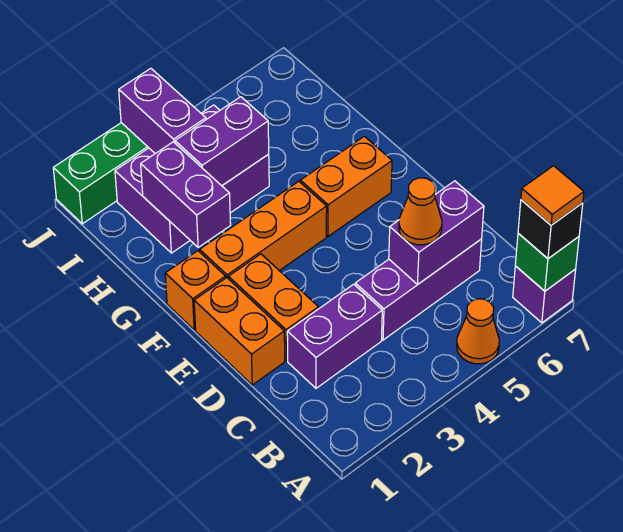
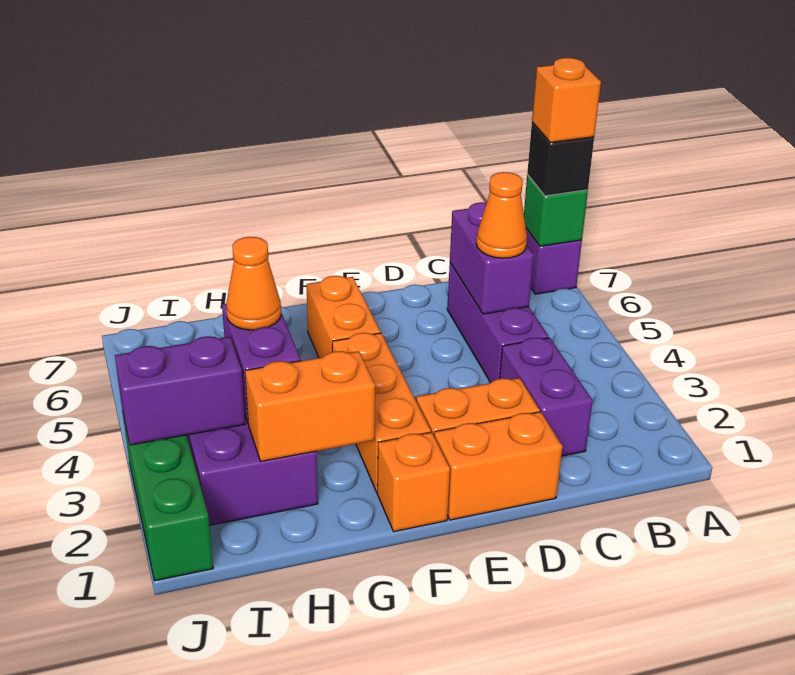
orange cone A5 level 1 -> orange cone H4 level 3
orange tile A7 level 4 -> orange brick A7 level 4
purple brick G2:H2 level 2 -> orange brick G2:H2 level 2

